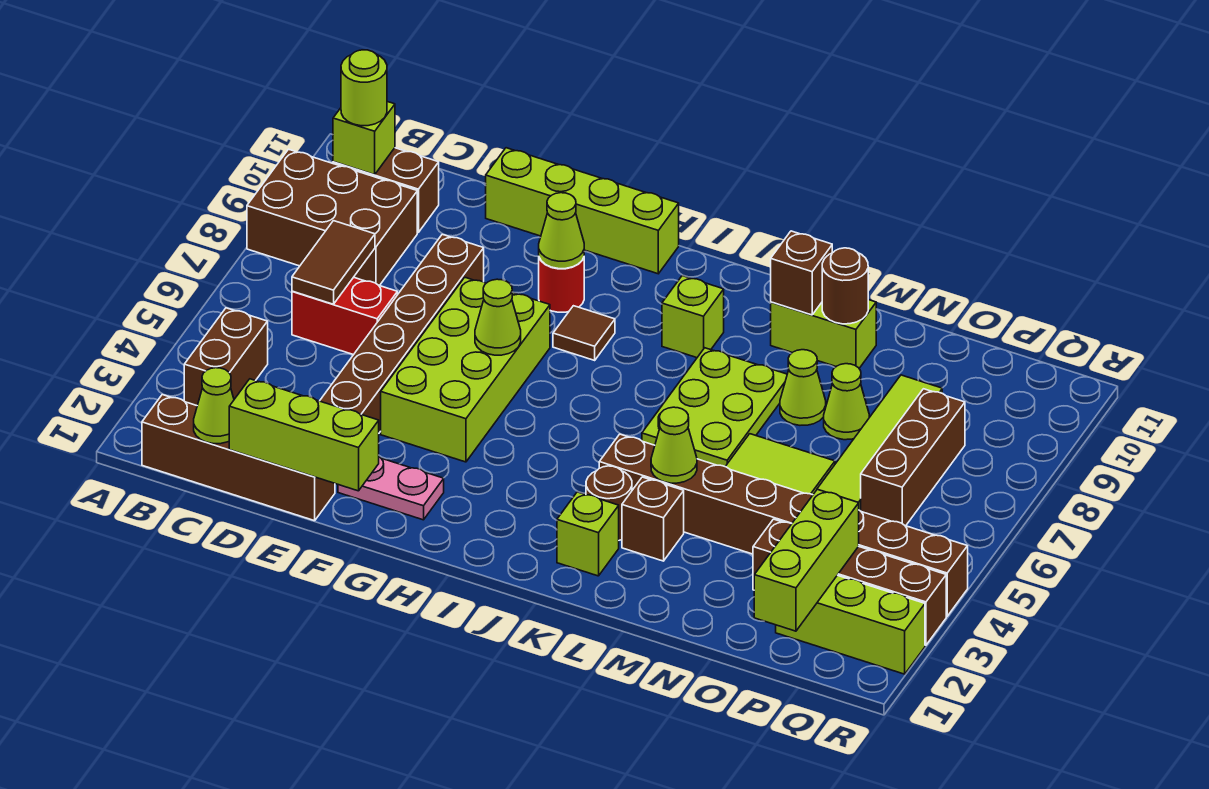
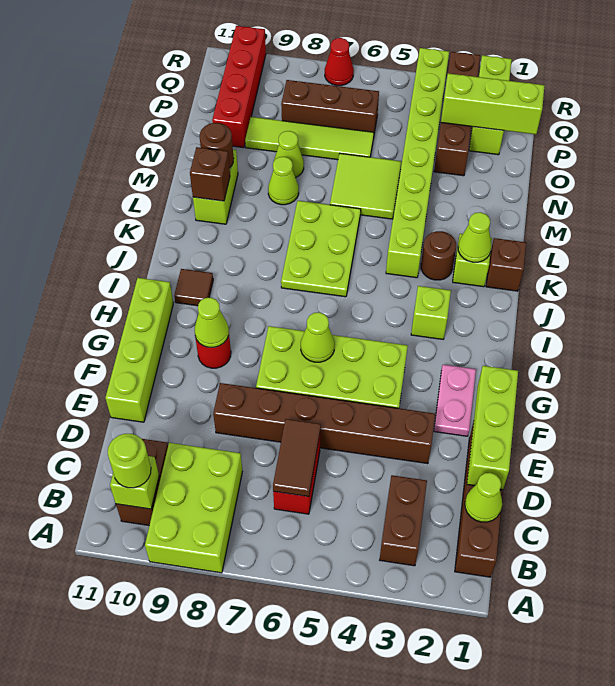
brown brick A8:C9 level 1 -> lime brick A8:C9 level 1
brown brick B3:B4 level 1 -> brown brick B3:C3 level 1
brown tile C6:C7 level 2 -> brown tile C6:D6 level 2
brown tile H8 level 1 -> brown tile I10 level 1
lime brick J9 level 1 -> lime brick I3 level 1
brown brick K4:R4 level 1 -> lime brick K4:R4 level 1
lime plate K6:L8 level 1 -> lime plate J6:L7 level 1
brown brick L3 level 1 -> brown brick K1 level 1
lime cone L4 level 2 -> lime cone K2 level 2
none -> red brick O10:R10 level 1
none -> red cone R7 level 1

